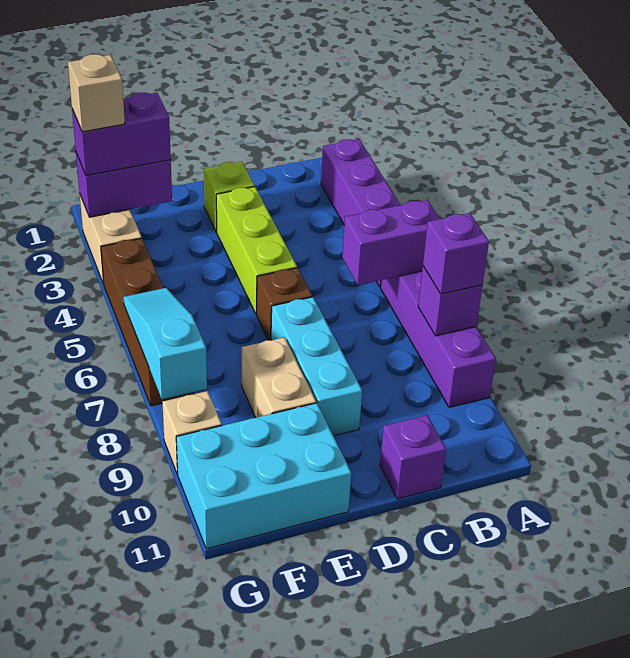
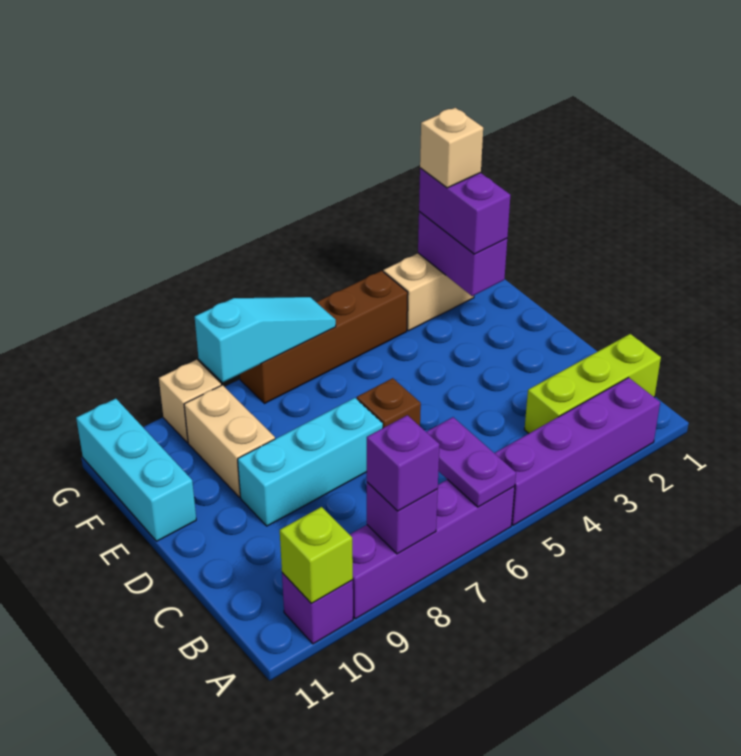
purple brick A6:B6 level 2 -> purple plate A6:B6 level 2
purple brick C11 level 1 -> purple brick A10 level 1
lime brick D2 level 1 -> lime brick A10 level 2
lime brick D3:D5 level 1 -> lime brick B1:B3 level 1
tan brick E8:E9 level 1 -> tan brick E9:F9 level 1
cyan brick E10:G11 level 1 -> cyan brick E11:G11 level 1

